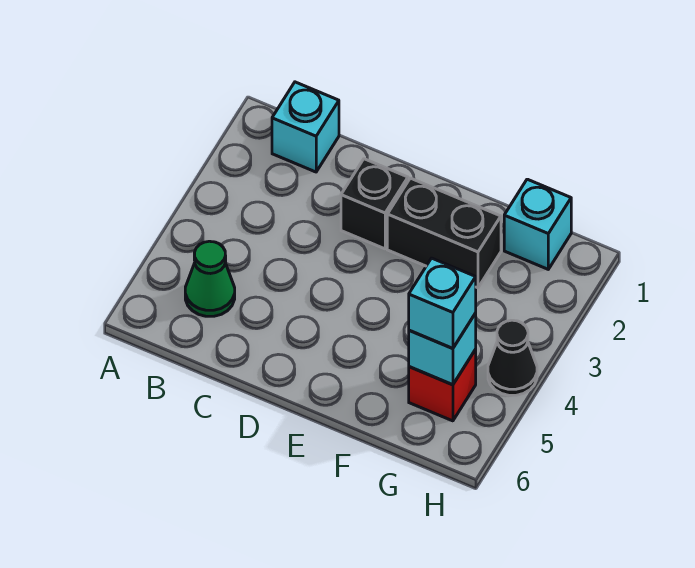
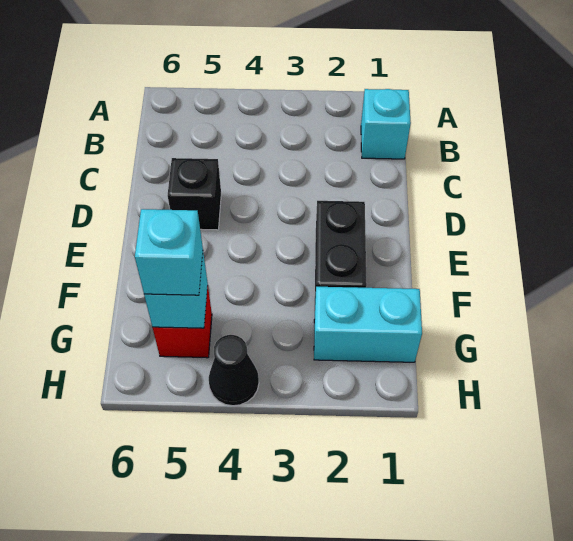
green cone B5 level 1 -> none
black brick D2 level 1 -> black brick D5 level 1
cyan brick G1 level 1 -> cyan brick G1:G2 level 1

